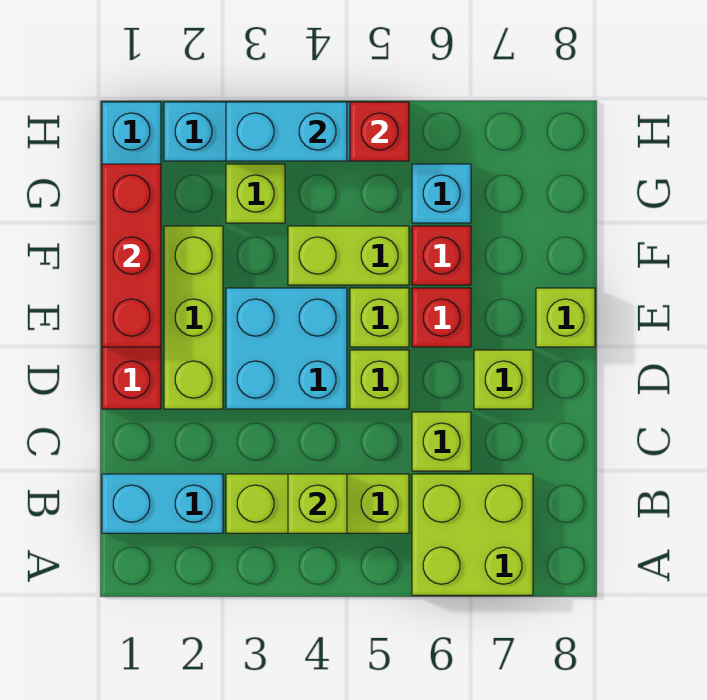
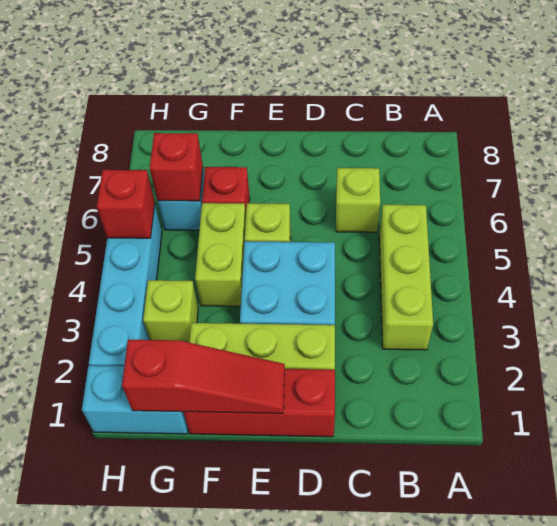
lime brick A6:B7 level 1 -> none
cyan brick B1:B2 level 1 -> none
lime brick B4 level 2 -> none
lime brick D5 level 1 -> none
lime brick D7 level 1 -> none
red brick E1:G1 level 2 -> red slope E1:G1 level 2 top G
red brick E6 level 1 -> red brick G6 level 2
lime brick E8 level 1 -> none
cyan brick H3:H4 level 2 -> none

